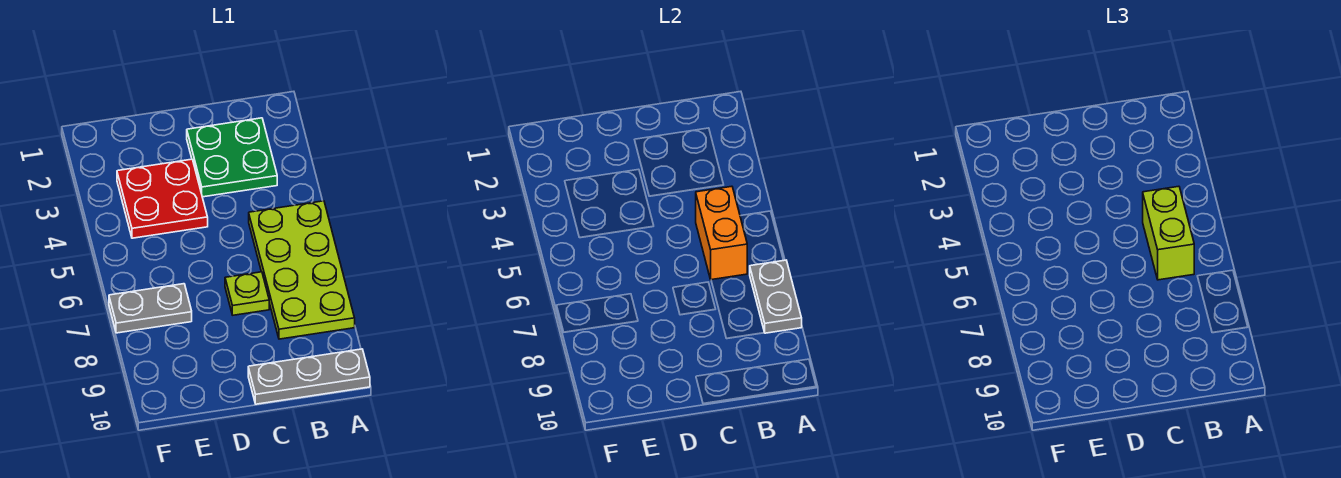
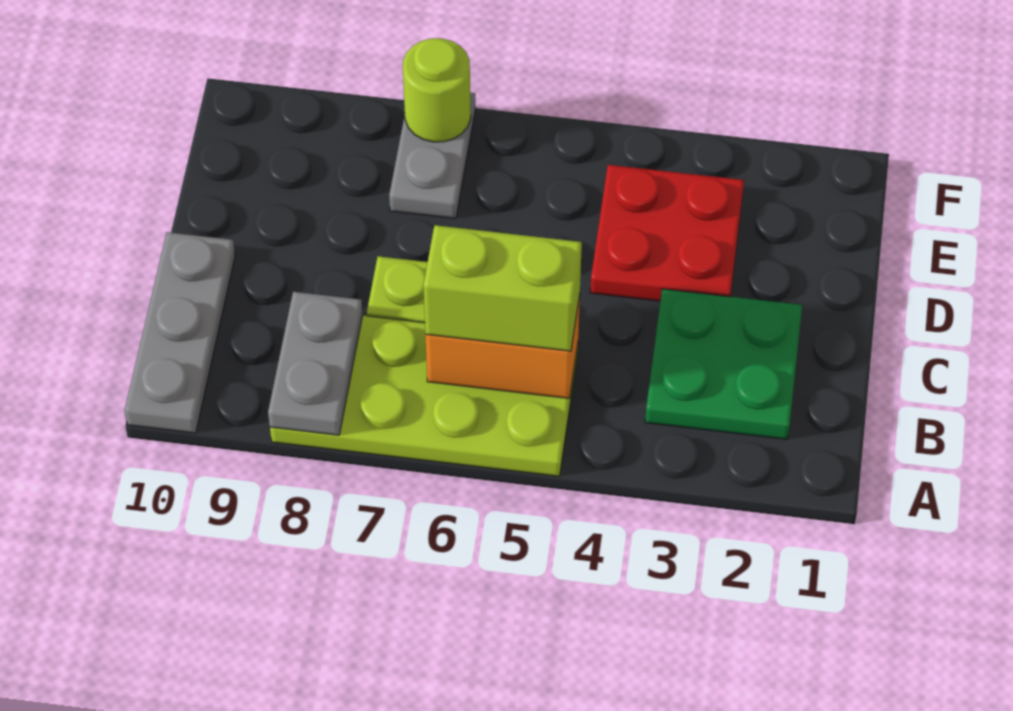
grey plate A7:A8 level 2 -> grey plate A8:B8 level 2
none -> lime round brick F7 level 2

